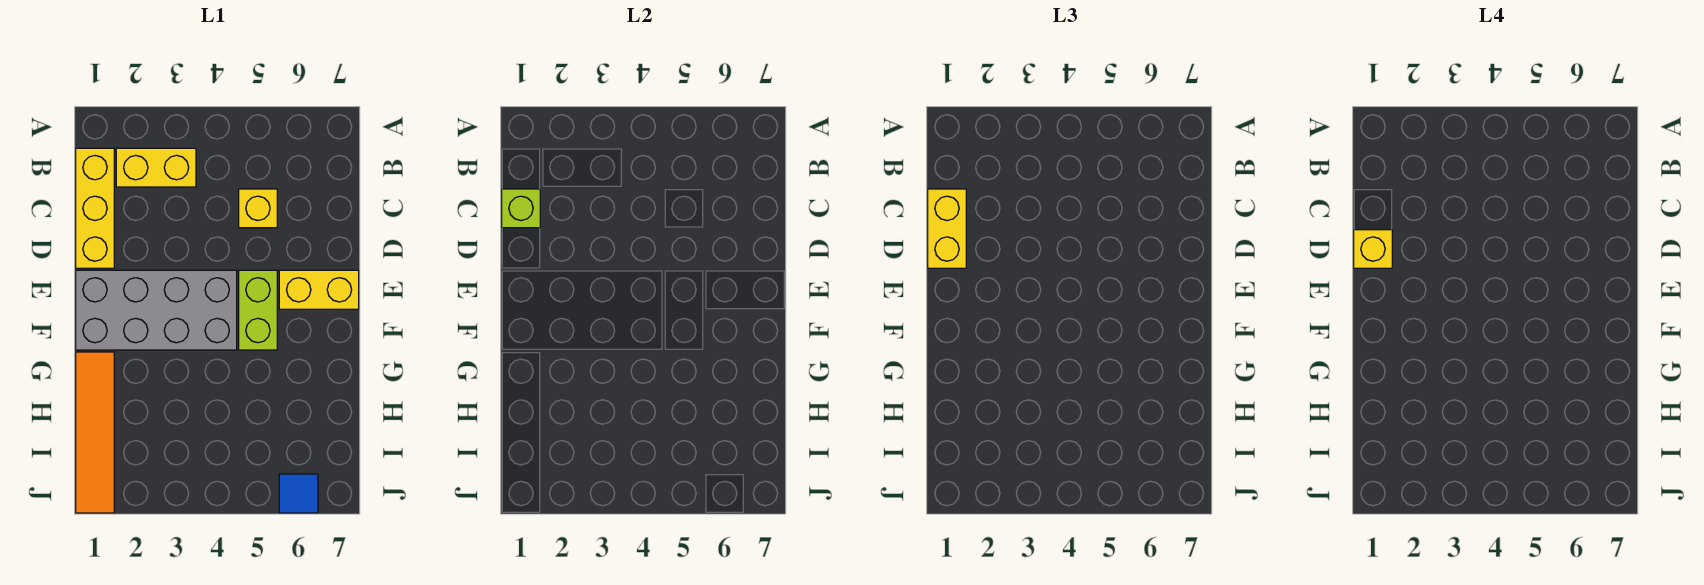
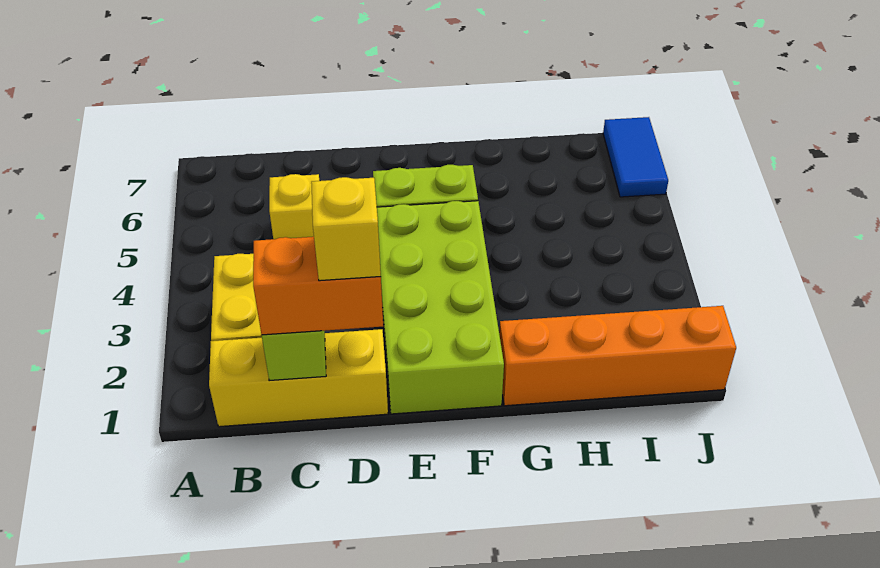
yellow brick C1:D1 level 3 -> orange brick C1:D1 level 3
grey brick E1:F4 level 1 -> lime brick E1:F4 level 1
yellow brick E6:E7 level 1 -> none
orange tile G1:J1 level 1 -> orange brick G1:J1 level 1
blue tile J6 level 1 -> blue tile J6:J7 level 1

